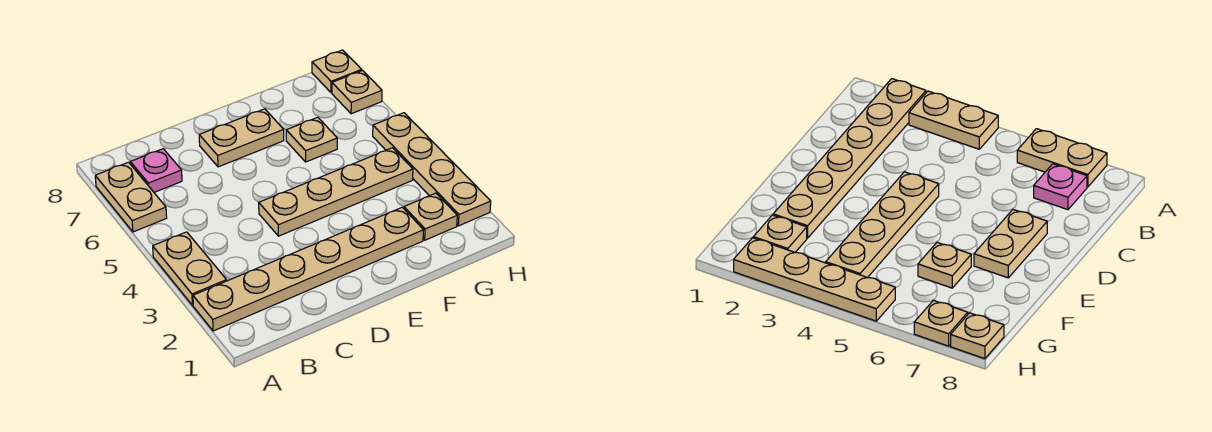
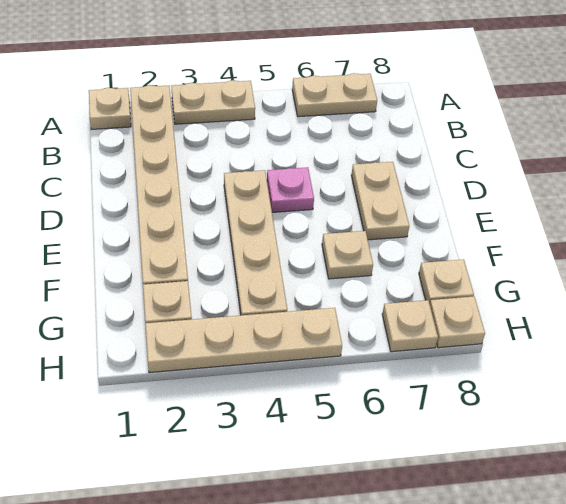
none -> tan plate A1 level 1
pink plate B7 level 1 -> pink plate D5 level 1
none -> tan plate G8 level 1

